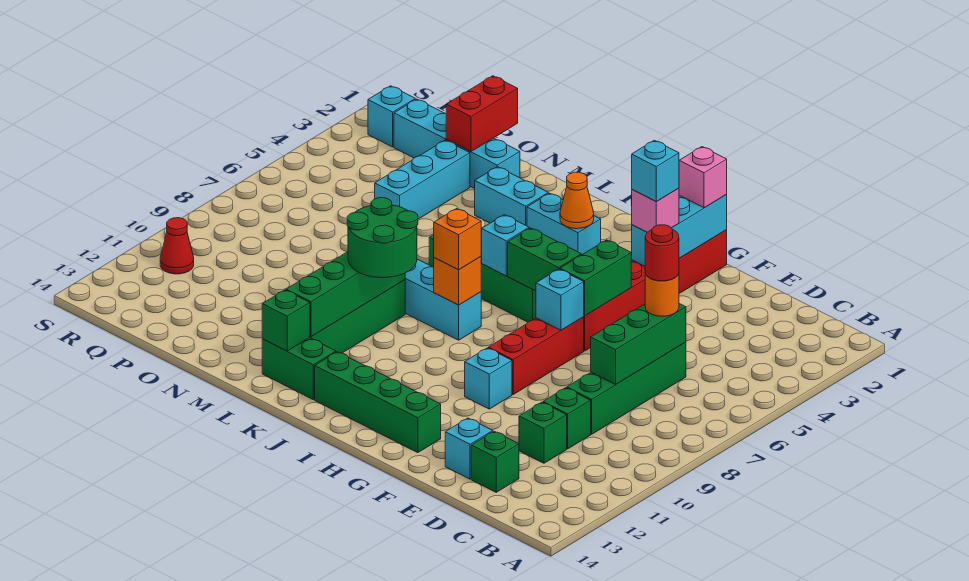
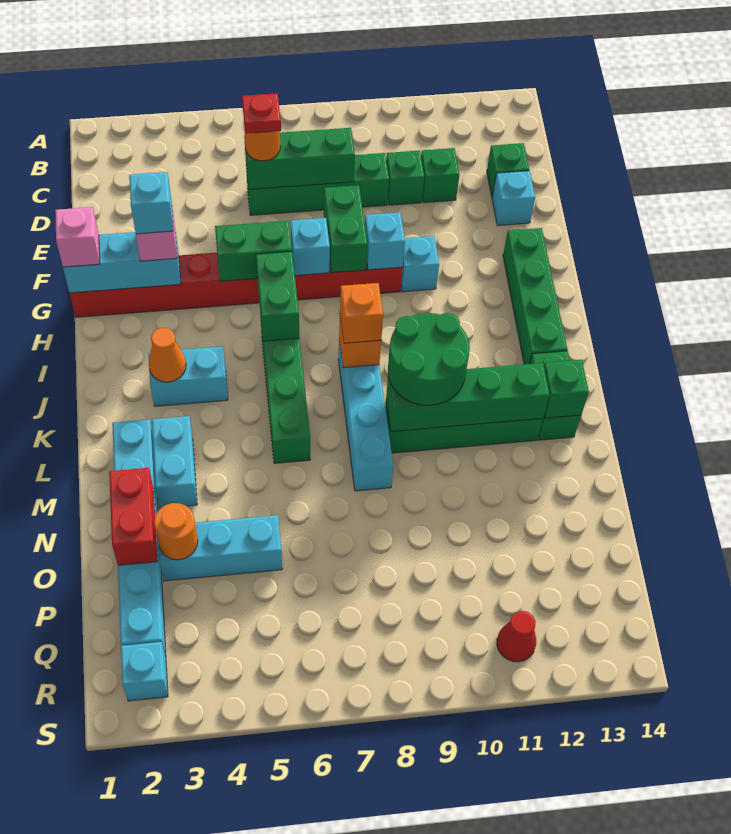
red round brick D6 level 4 -> red plate D6 level 4
none -> green brick F8:G8 level 2
cyan brick J3:K3 level 1 -> cyan brick J3:J4 level 1
cyan brick J6 level 2 -> cyan brick G9 level 2
cyan brick N2:Q2 level 1 -> cyan brick L2:Q2 level 1
red brick O1:O2 level 2 -> red brick N2:O2 level 2
none -> orange round brick O3 level 2

